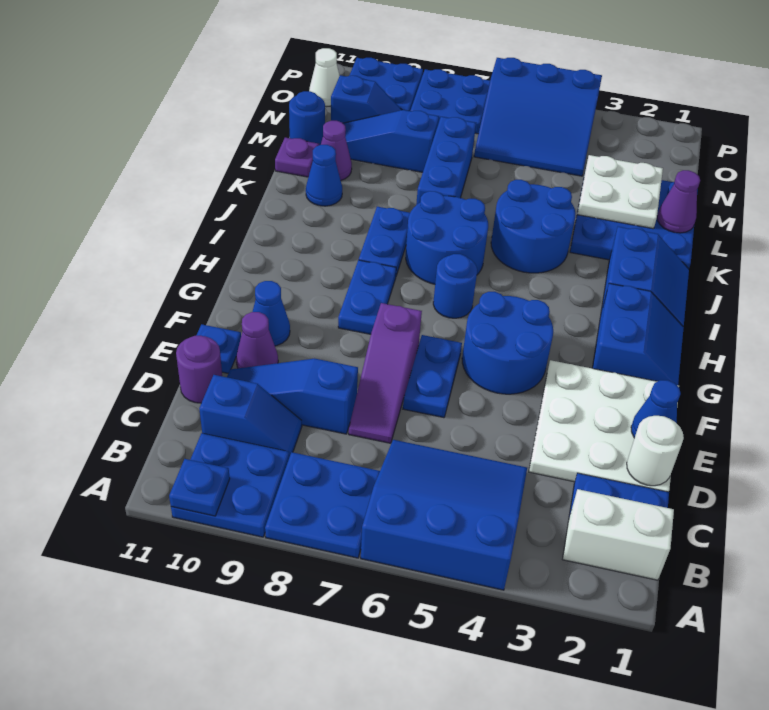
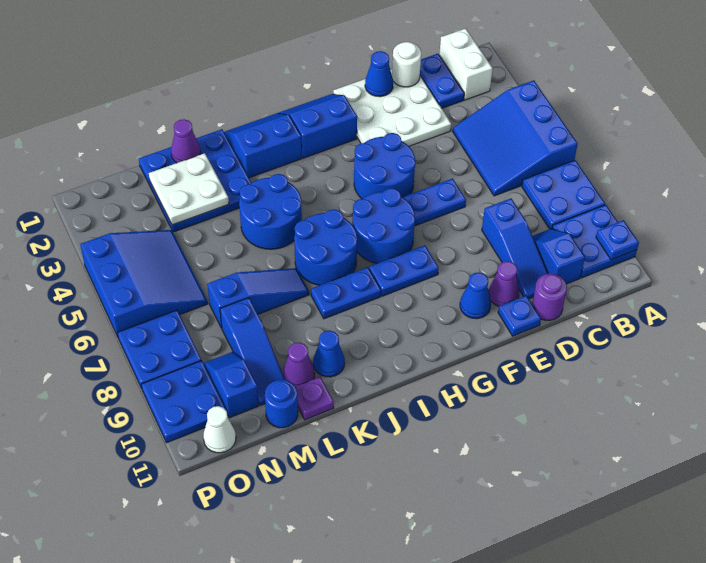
purple slope D7:F7 level 1 top F -> none
blue round brick H6 level 1 -> blue round brick G6:H7 level 1
blue brick K7:M7 level 1 -> blue slope K7:M7 level 1 top M

